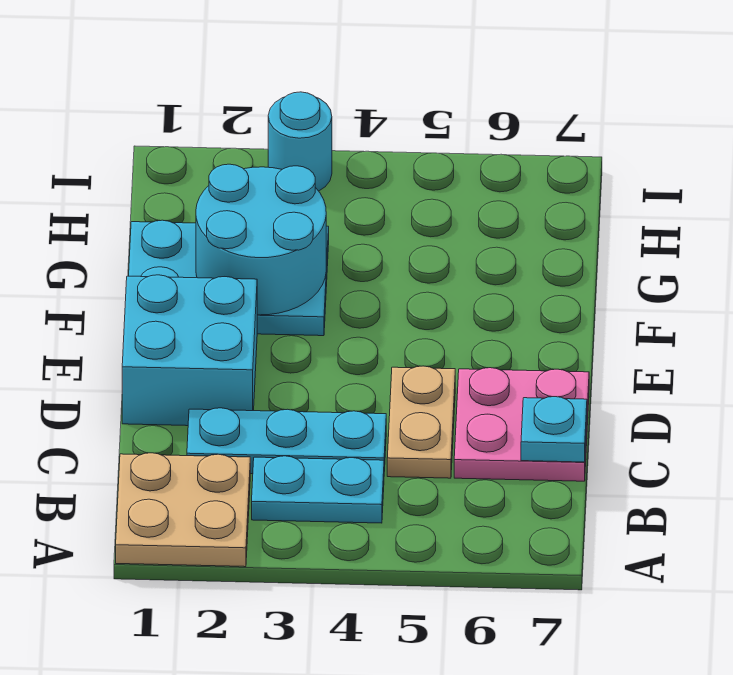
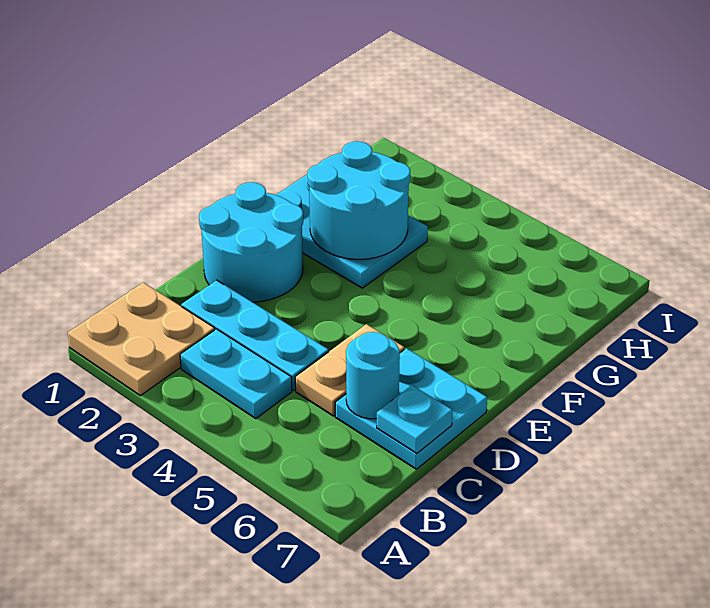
pink plate C6:D7 level 1 -> cyan plate C6:D7 level 1
cyan brick D1:E2 level 1 -> cyan round brick D1:E2 level 1
cyan round brick I3 level 1 -> cyan round brick C6 level 2

